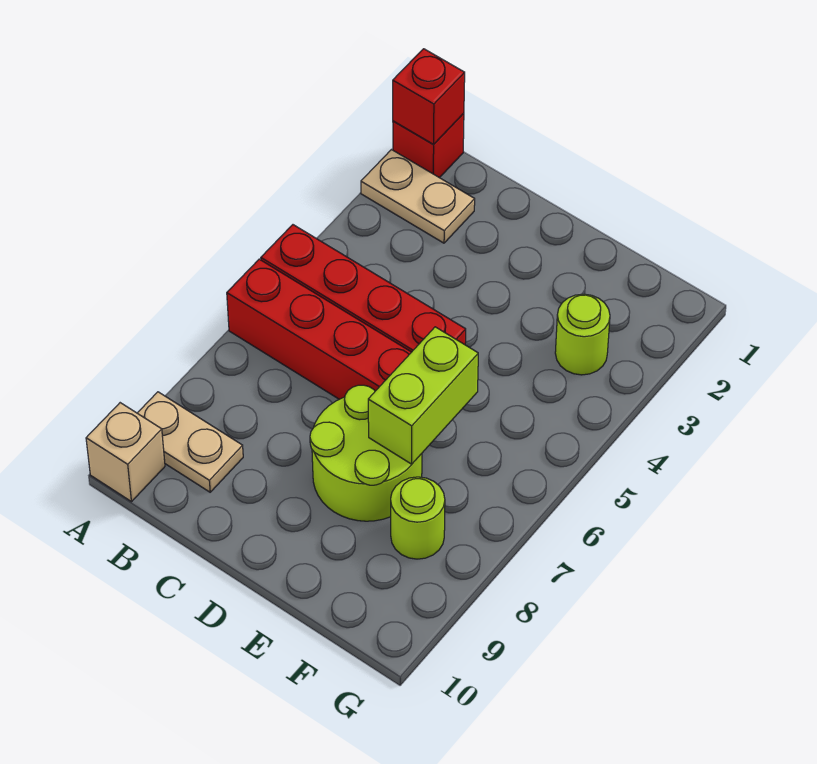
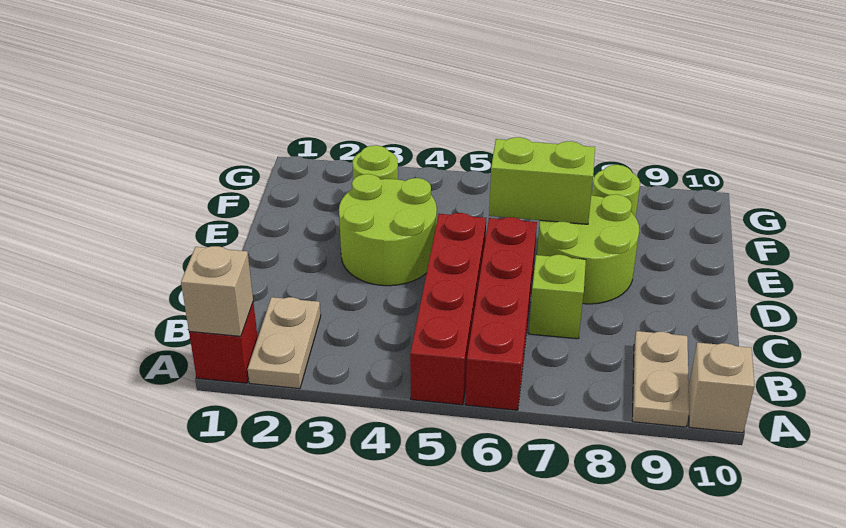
red brick A1 level 2 -> tan brick A1 level 2
none -> lime brick C7 level 1
none -> lime round brick D3:E4 level 1

